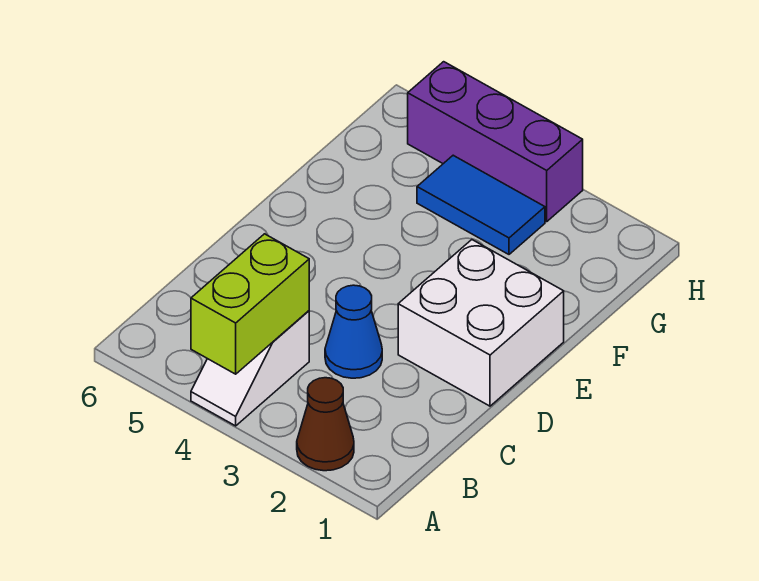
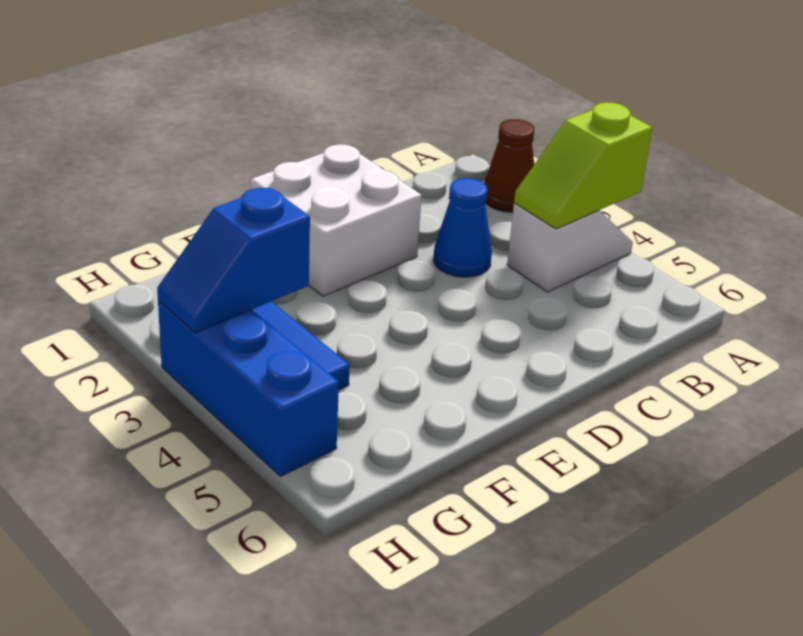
lime brick A4:B4 level 2 -> lime slope A4:B4 level 2 top A
none -> blue slope G3:H3 level 2 top G
purple brick H3:H5 level 1 -> blue brick H3:H5 level 1

